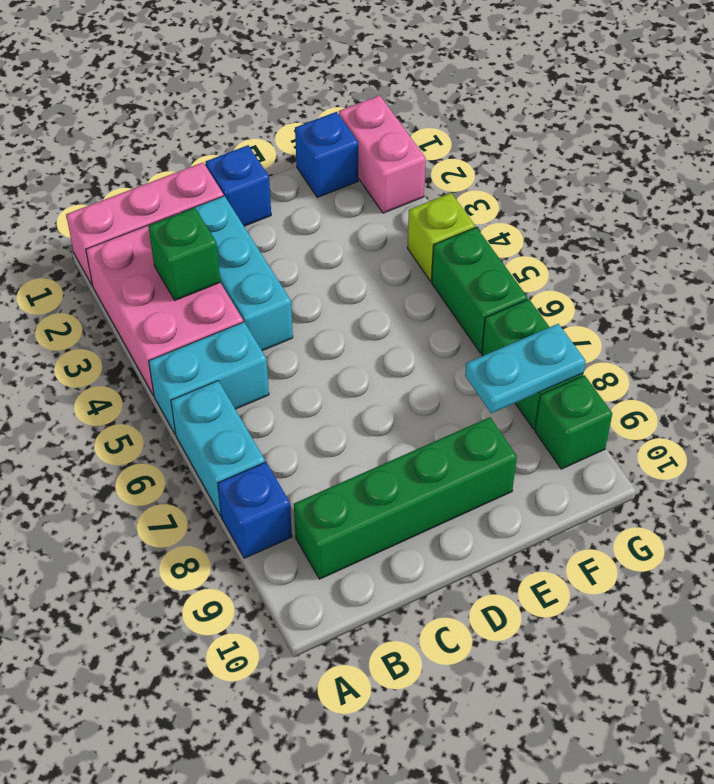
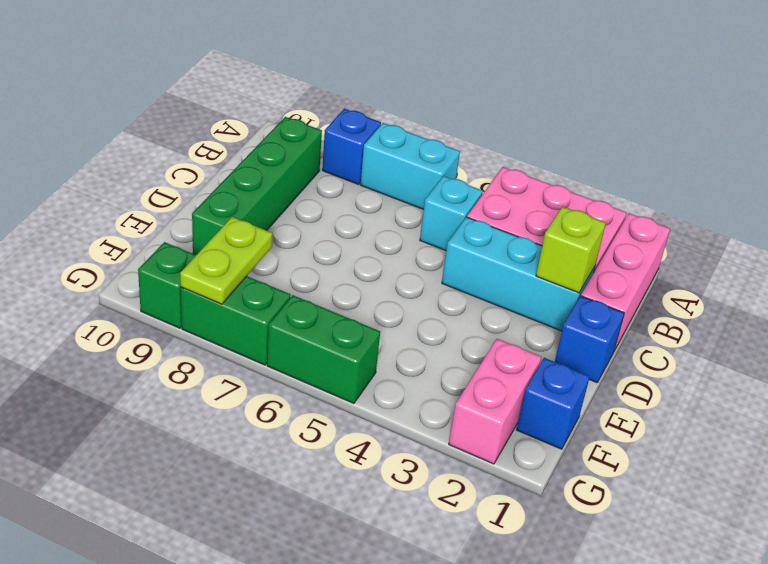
cyan brick A5:B5 level 1 -> cyan brick B5 level 1
green brick B3 level 2 -> none
cyan plate F8:G8 level 2 -> lime plate F8:G8 level 2
pink brick G1:G2 level 1 -> pink brick F2:G2 level 1
lime brick G4 level 1 -> lime brick C2 level 2

